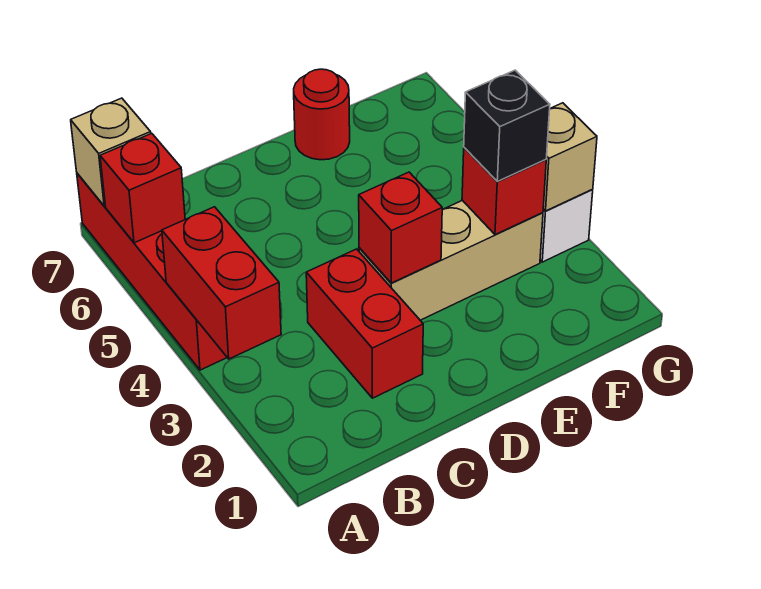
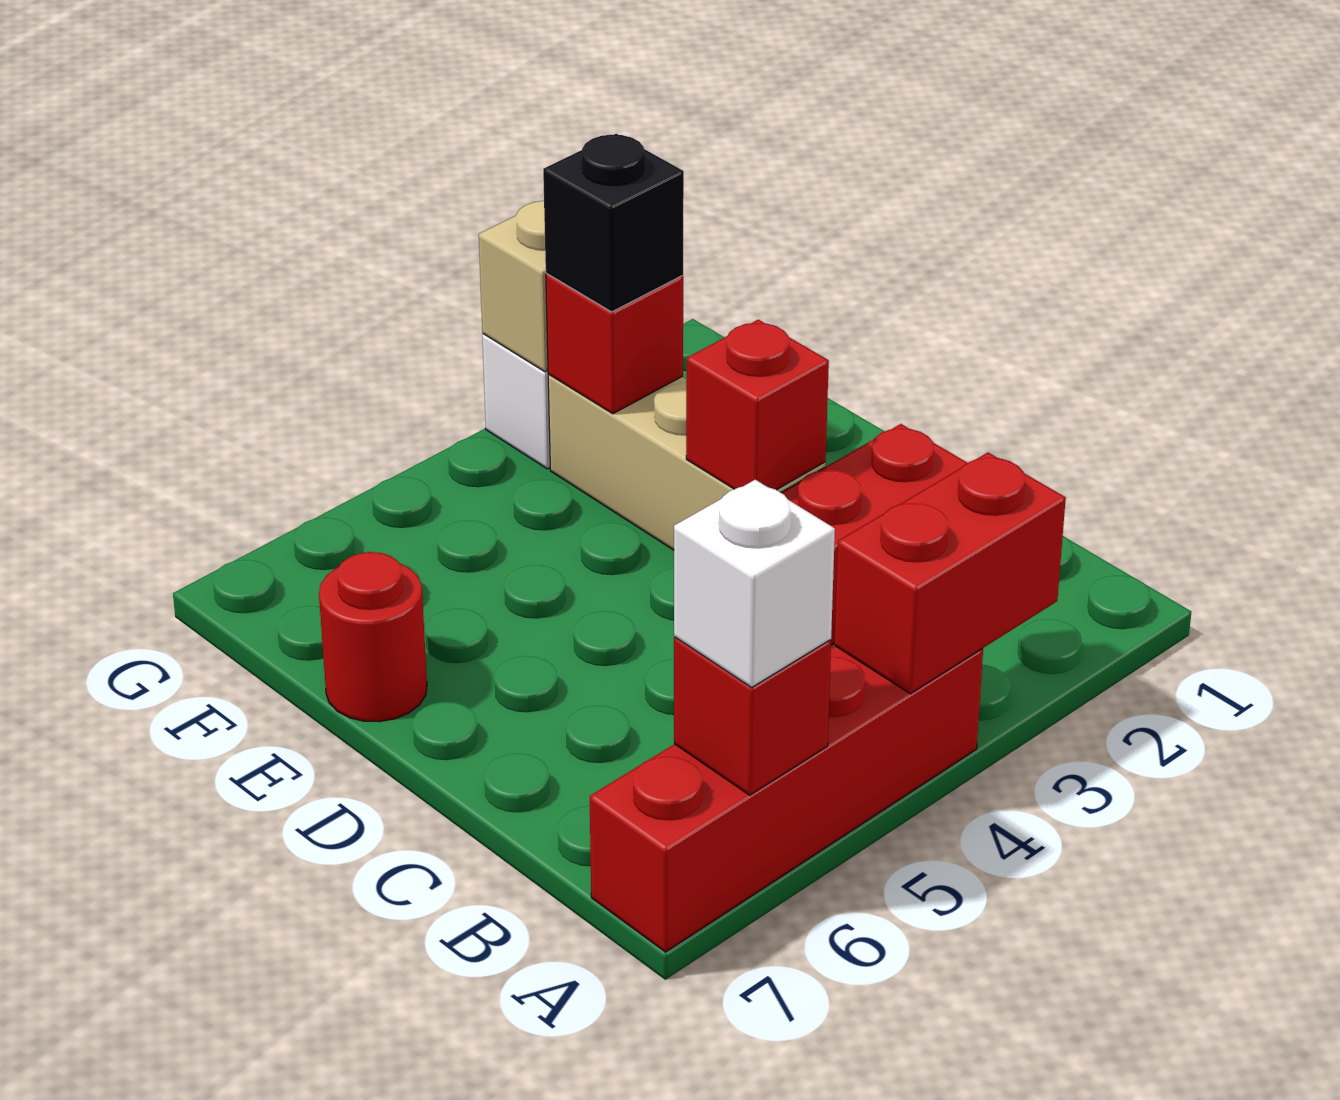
none -> white brick A6 level 3
tan brick A7 level 2 -> none

